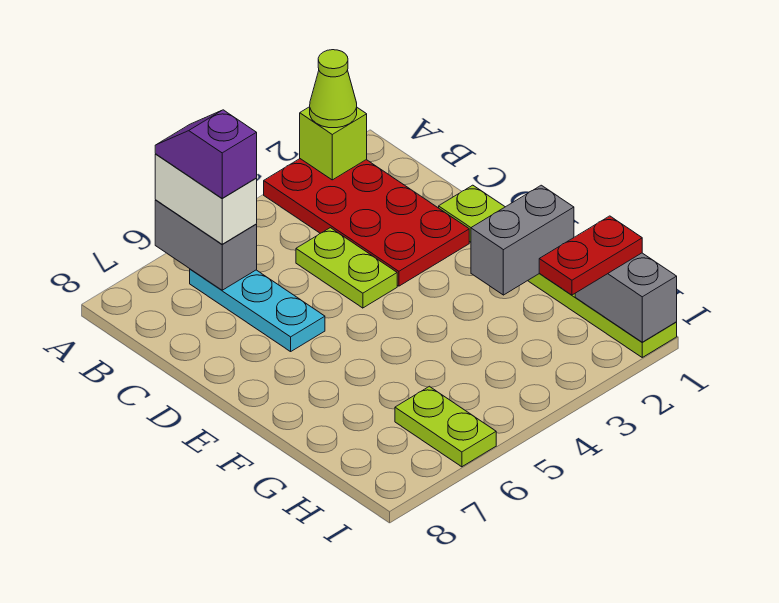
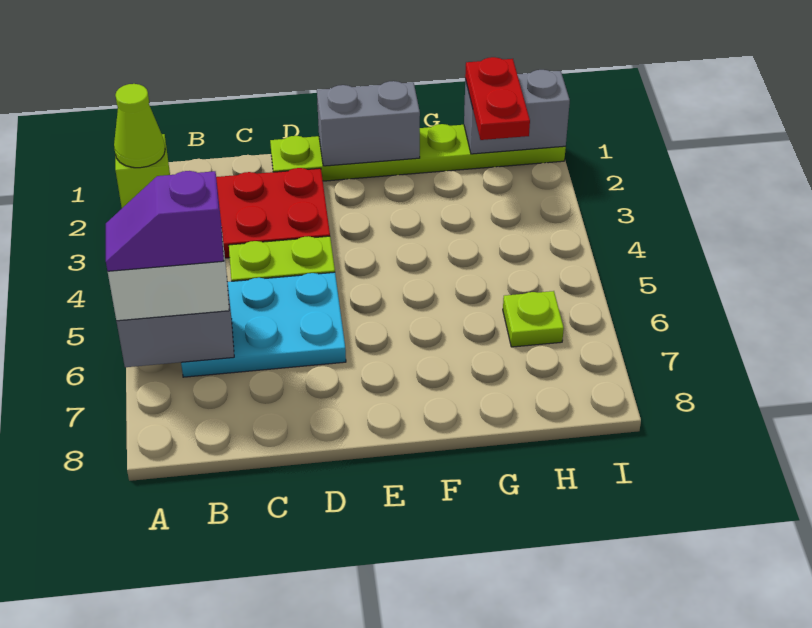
cyan plate B6:D6 level 1 -> cyan plate B5:D6 level 1
grey brick F1:F2 level 2 -> grey brick E1:F1 level 2
lime plate H6:I6 level 1 -> lime plate H6 level 1

